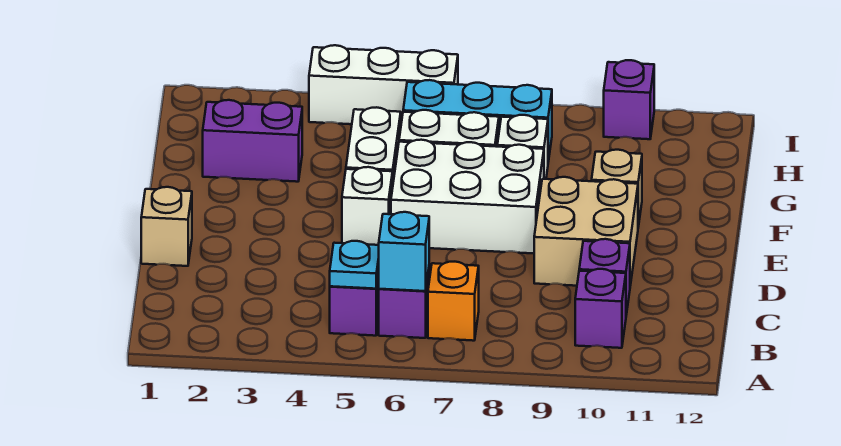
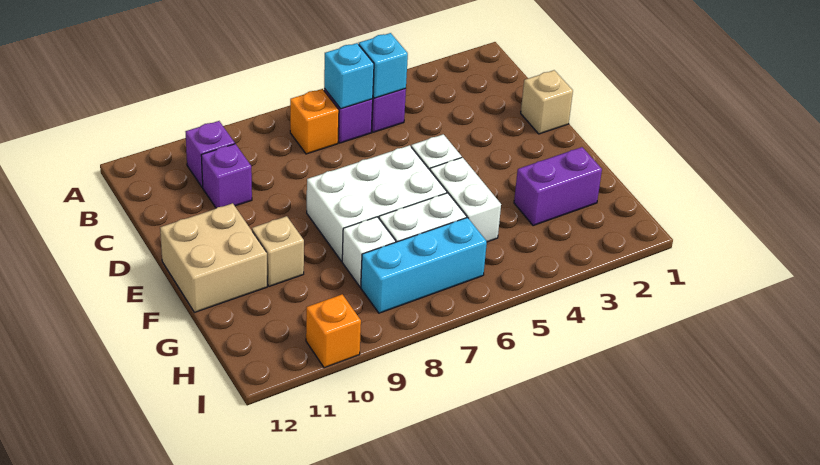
cyan plate B5 level 2 -> cyan brick B5 level 2
tan brick D9:E10 level 1 -> tan brick E11:F12 level 1
white brick I4:I6 level 1 -> none
purple brick I10 level 1 -> orange brick I10 level 1

